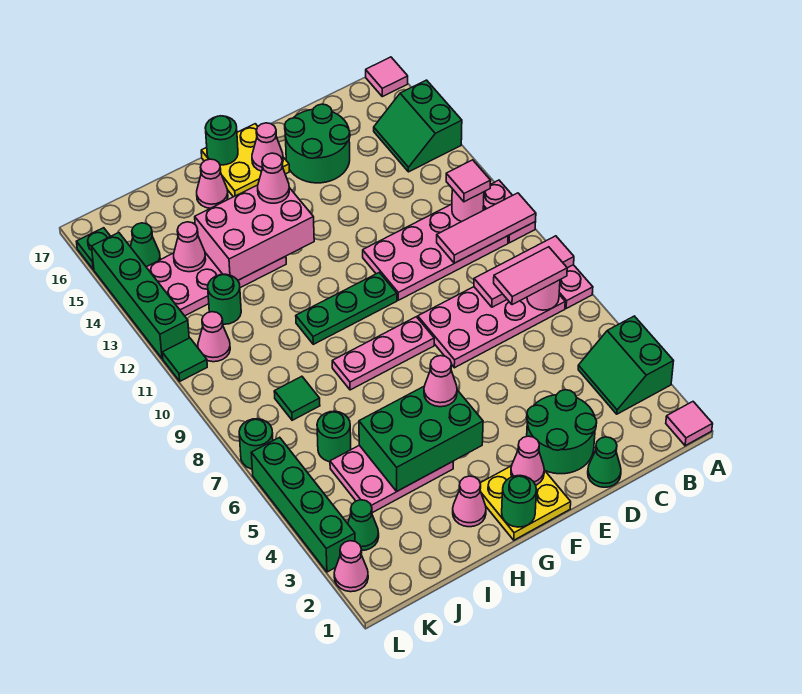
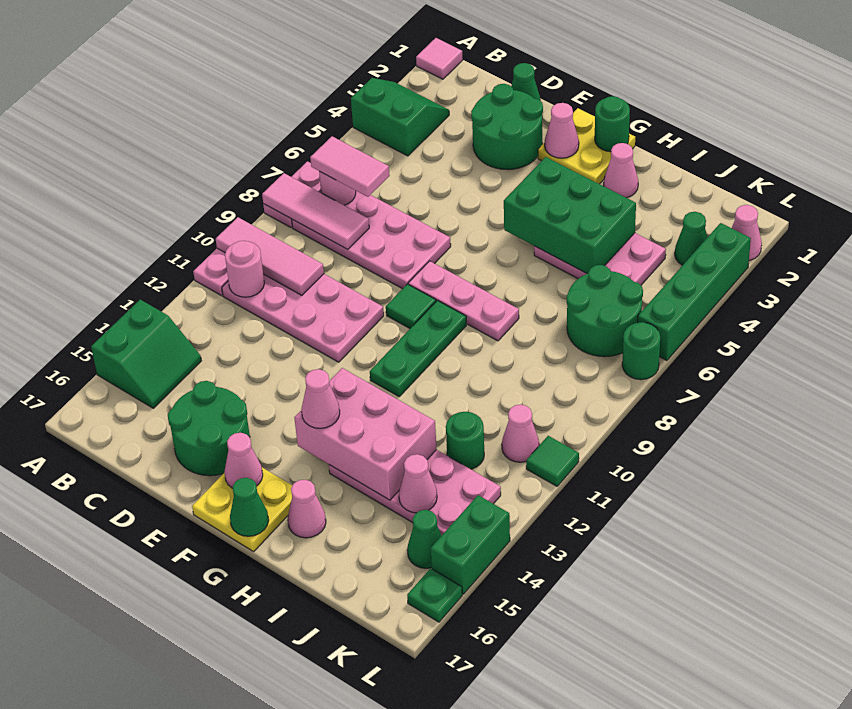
green slope A3:B4 level 1 top A -> green slope A3:B4 level 1 top 4
pink tile A17 level 1 -> none
pink tile B11 level 3 -> none
green plate F10:H10 level 1 -> green plate G9:G11 level 1
pink cone G5 level 3 -> none
green round brick G17 level 2 -> green cone G17 level 2
green round brick J6 level 1 -> green round brick J6:K7 level 1
green tile J8 level 1 -> green tile F9 level 1
green brick L12:L15 level 1 -> green brick L14:L15 level 1

